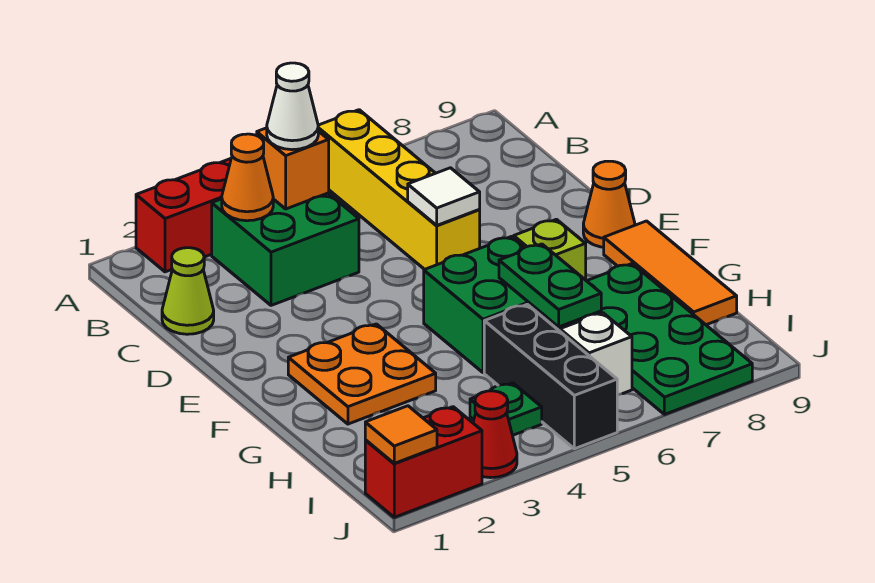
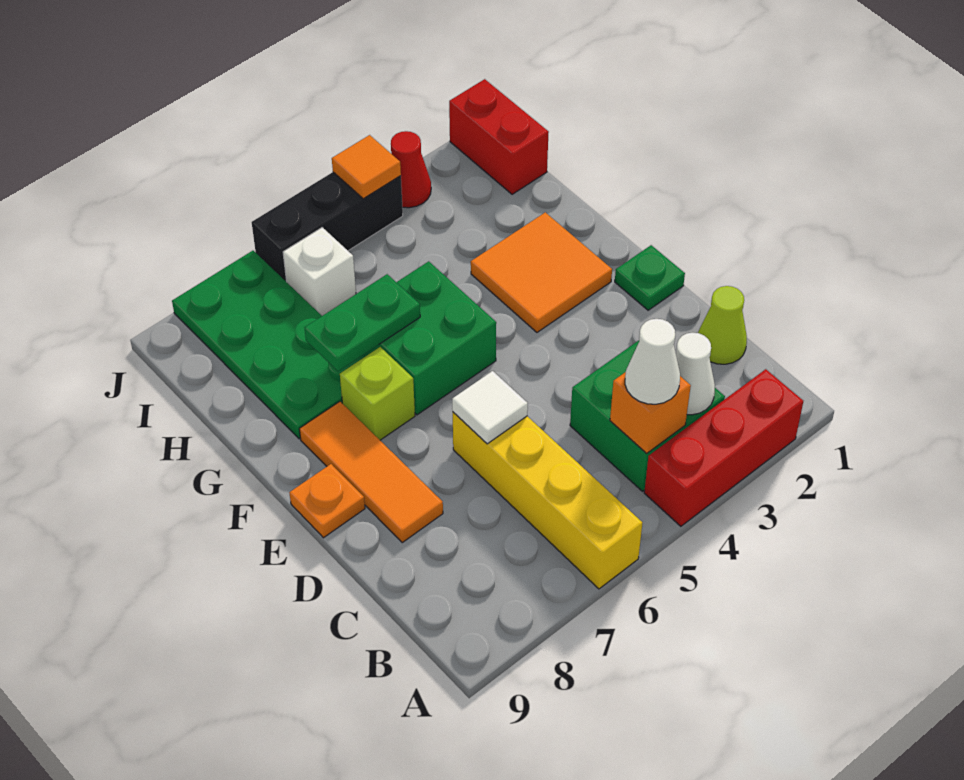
orange cone B3 level 2 -> white cone B3 level 2
orange cone E9 level 1 -> orange plate E9 level 1
orange plate F2:G3 level 1 -> orange tile F2:G3 level 1
orange tile F9:H9 level 1 -> orange tile D8:F8 level 1
green plate G6:H6 level 2 -> green plate G6:G7 level 2
black brick H5:J5 level 1 -> black brick J4:J6 level 1
green plate I4 level 1 -> green plate E1 level 1
red brick J1:J2 level 1 -> red brick I1:J1 level 1
orange tile J1 level 2 -> orange tile J4 level 2

